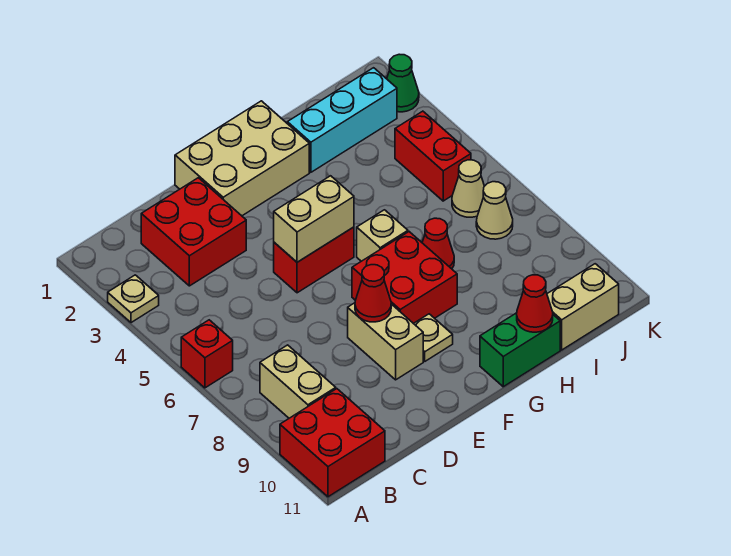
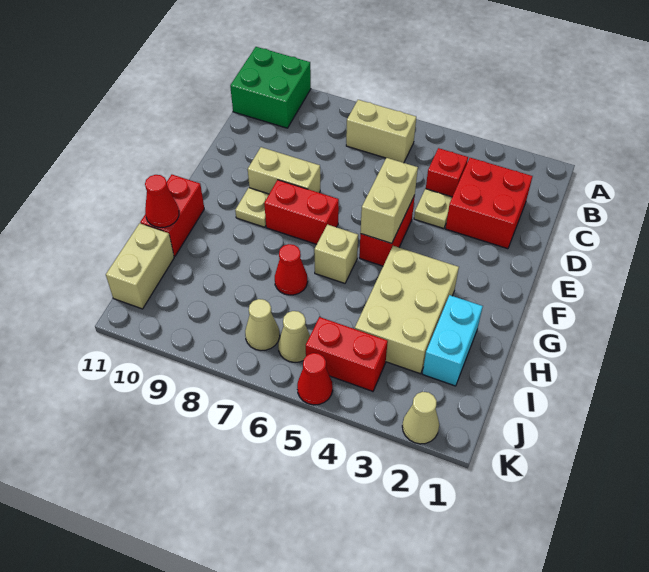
tan plate A3 level 1 -> tan plate D4 level 1
red brick A6 level 1 -> red brick C4 level 1
red brick A10:B11 level 1 -> green brick A10:B11 level 1
tan brick B8:B9 level 1 -> tan brick B6:B7 level 1
tan brick E1:G2 level 1 -> tan brick G3:I4 level 1
red cone E8 level 2 -> red cone K5 level 1
red brick F7:G8 level 1 -> red brick F7:F8 level 1
green brick G11:H11 level 1 -> red brick G11:H11 level 1
cyan brick H2:J2 level 1 -> cyan brick H2:I2 level 1
green cone K2 level 1 -> tan cone K2 level 1

